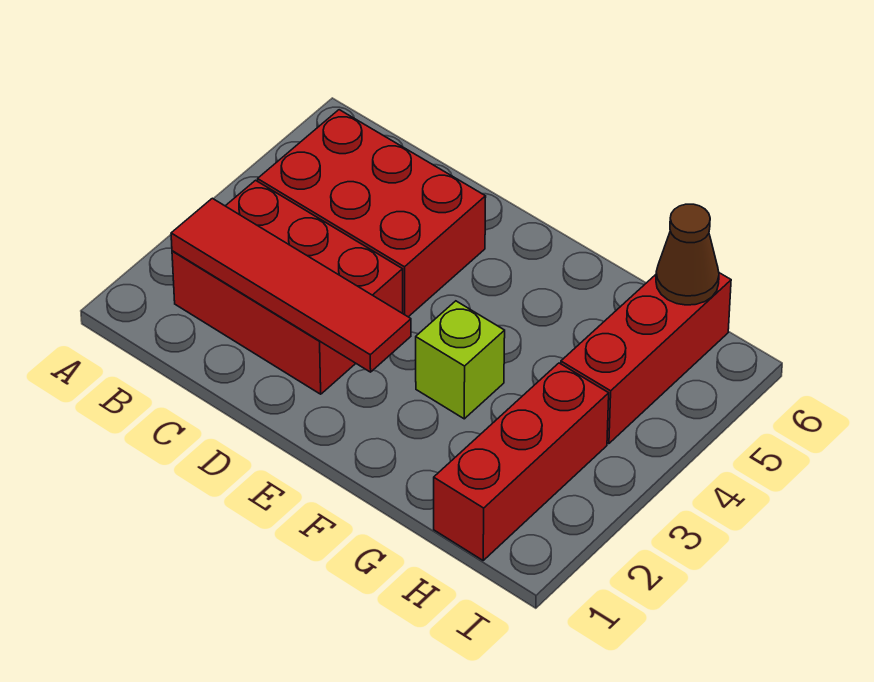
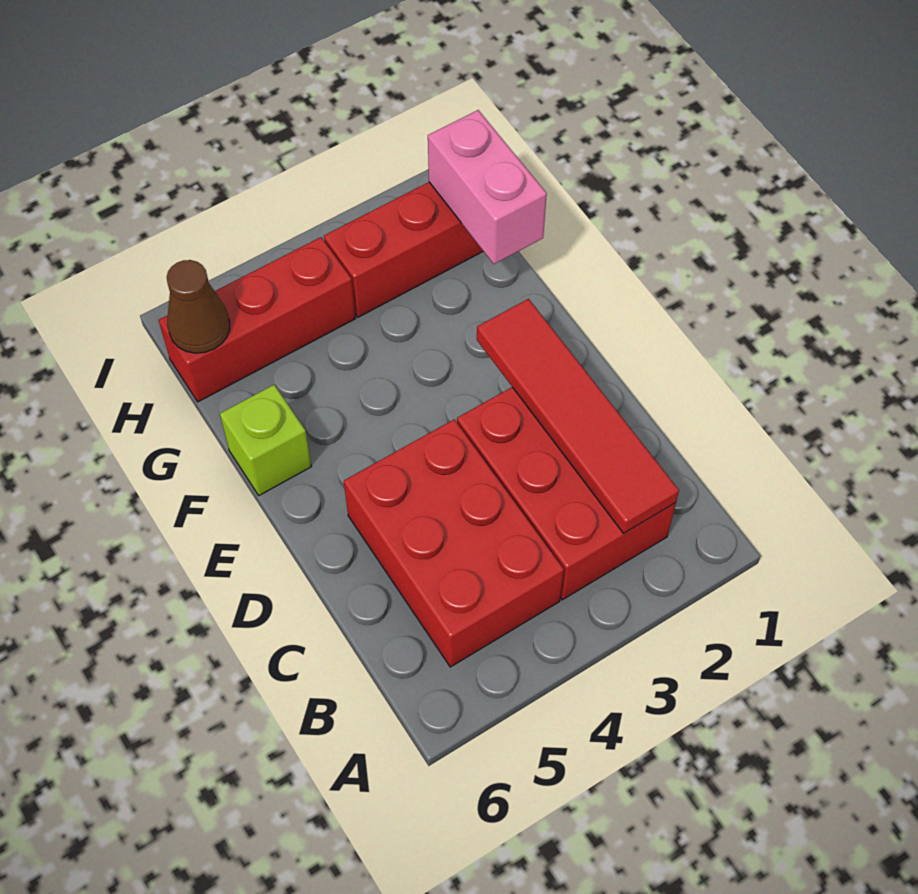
lime brick F3 level 1 -> lime brick F6 level 1
none -> pink brick G1:H1 level 2

